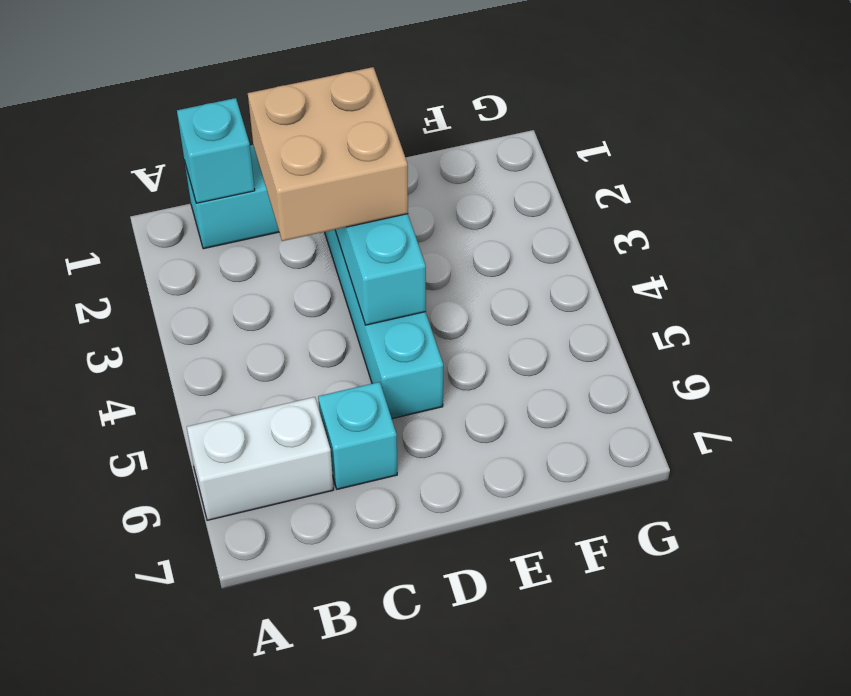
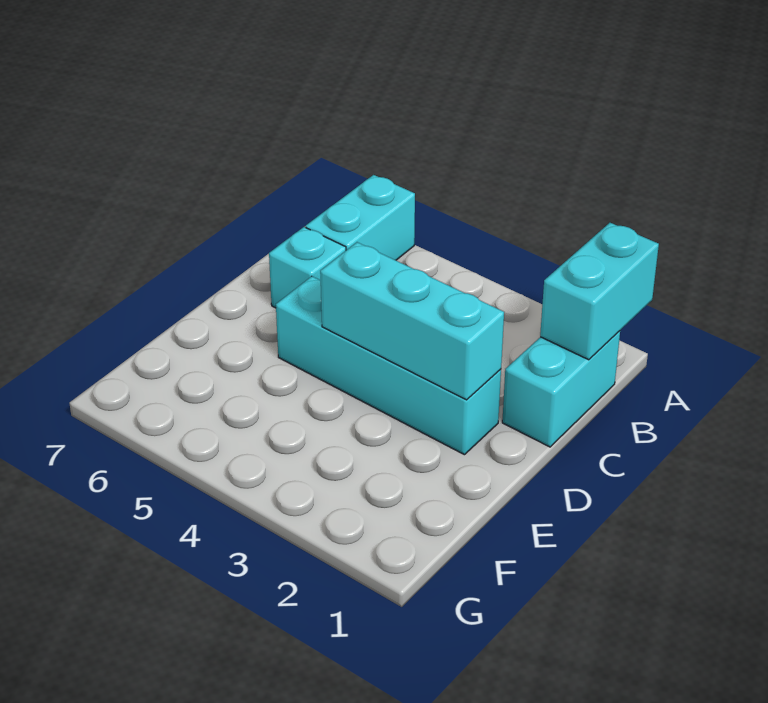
white brick A6:B6 level 1 -> cyan brick A6:B6 level 1
cyan brick B1 level 2 -> cyan brick A1:B1 level 2
tan brick C2:D3 level 3 -> none

